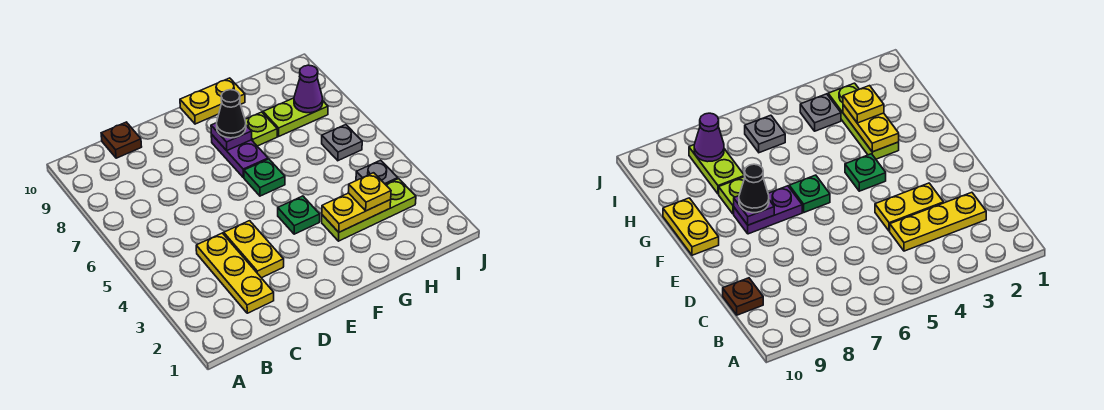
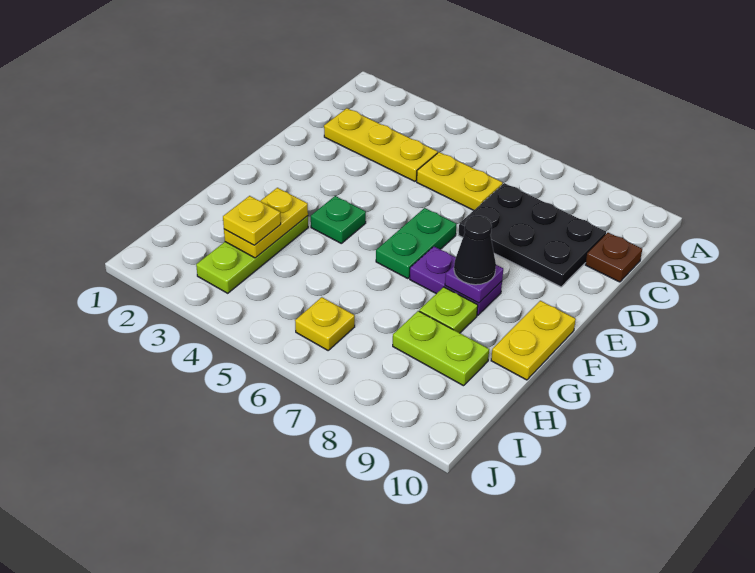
none -> black plate C7:D9 level 1
yellow plate D3:D4 level 1 -> yellow plate C5:C6 level 1
green plate F6 level 1 -> green plate E6:F6 level 1
lime plate H8:I8 level 1 -> lime plate H8:H9 level 1
grey plate I4 level 1 -> none
grey plate I6 level 1 -> yellow plate I6 level 1
purple cone I8 level 2 -> none

